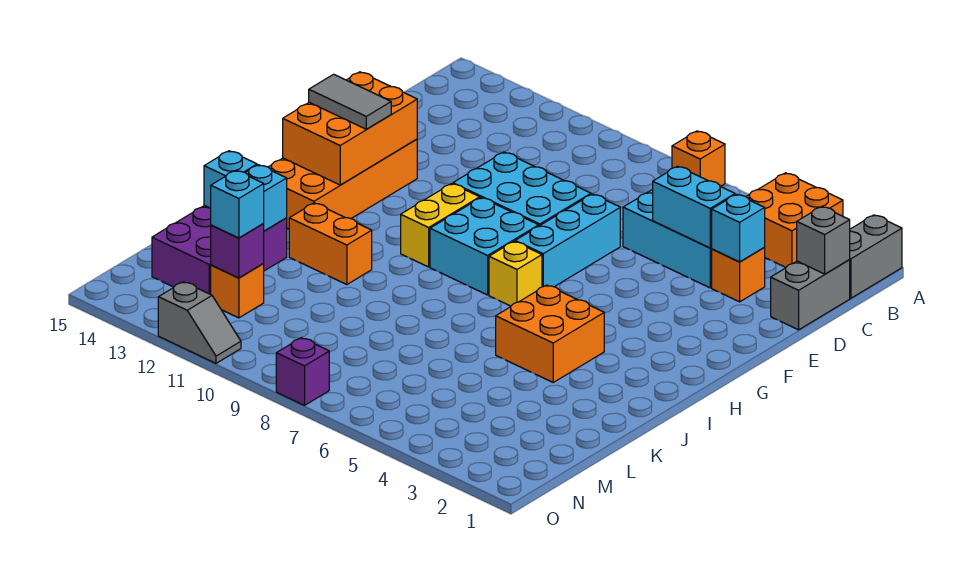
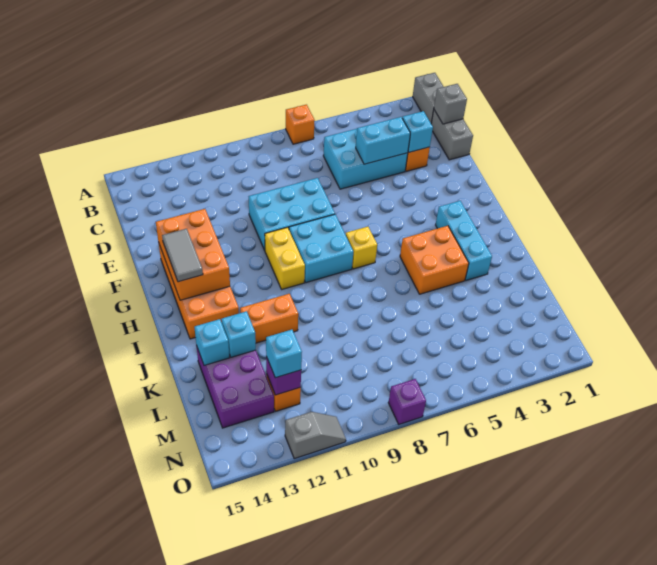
orange brick A3:B4 level 1 -> none
cyan brick E7:G7 level 1 -> cyan brick H3:J3 level 1
grey tile G13:G14 level 3 -> grey tile G14:H14 level 3

